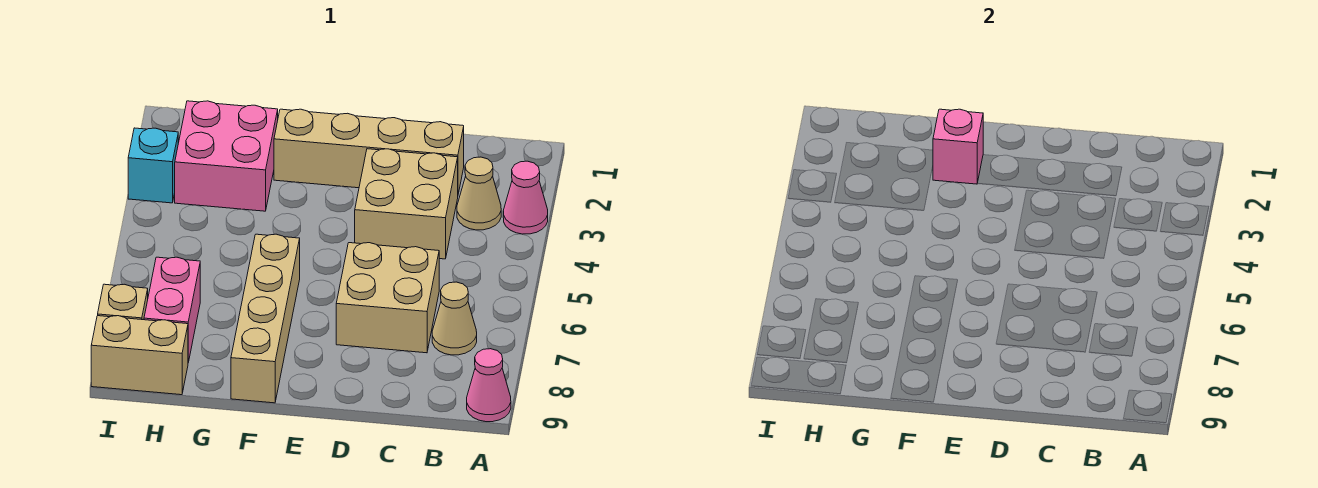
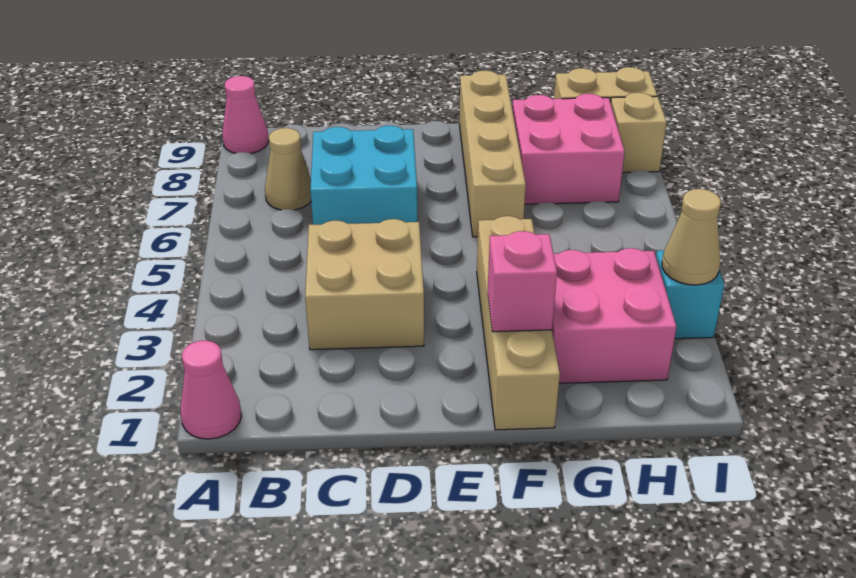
pink cone A3 level 1 -> pink cone A1 level 1
tan cone B3 level 1 -> tan cone I3 level 2
tan brick C2:F2 level 1 -> tan brick F1:F4 level 1
tan brick C6:D7 level 1 -> cyan brick C6:D7 level 1
pink brick H7:H8 level 1 -> pink brick G7:H8 level 1

